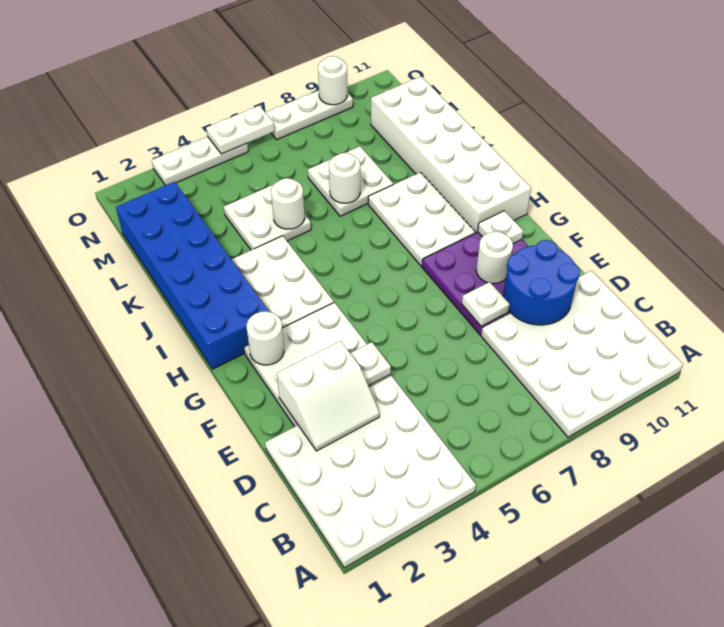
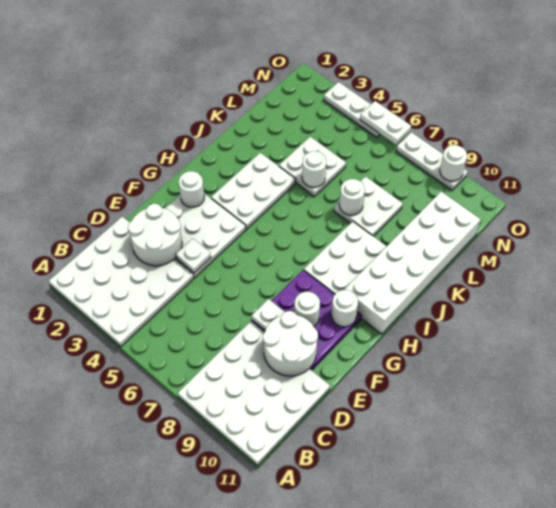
white slope D2:E3 level 2 top E -> white round brick D2:E3 level 2
blue round brick D9:E10 level 2 -> white round brick D9:E10 level 2
white plate G10 level 2 -> white round brick G10 level 2
blue brick H1:M2 level 1 -> none

